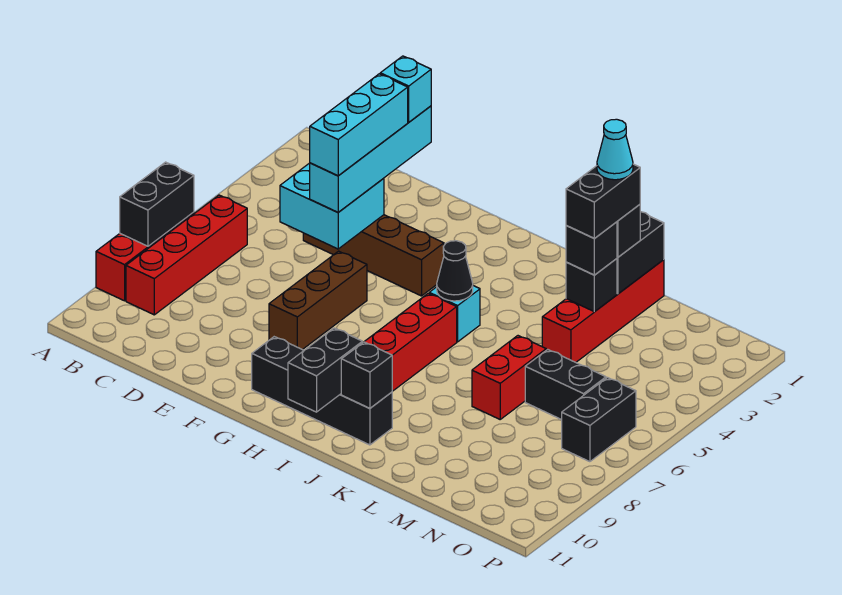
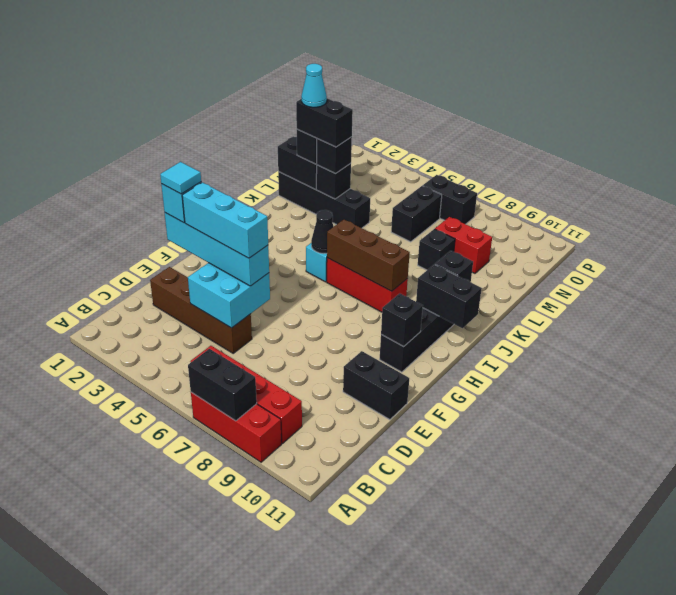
brown brick D4:G4 level 1 -> brown brick D2:D5 level 1
none -> cyan tile E2 level 5
none -> black brick E10:E11 level 1
brown brick F6:F8 level 1 -> brown brick I6:I8 level 2
none -> black brick G10 level 2
red brick L1:L4 level 1 -> black brick L1:L4 level 1
red brick L6:L7 level 1 -> red brick M8:M9 level 1
none -> black brick L8 level 1

